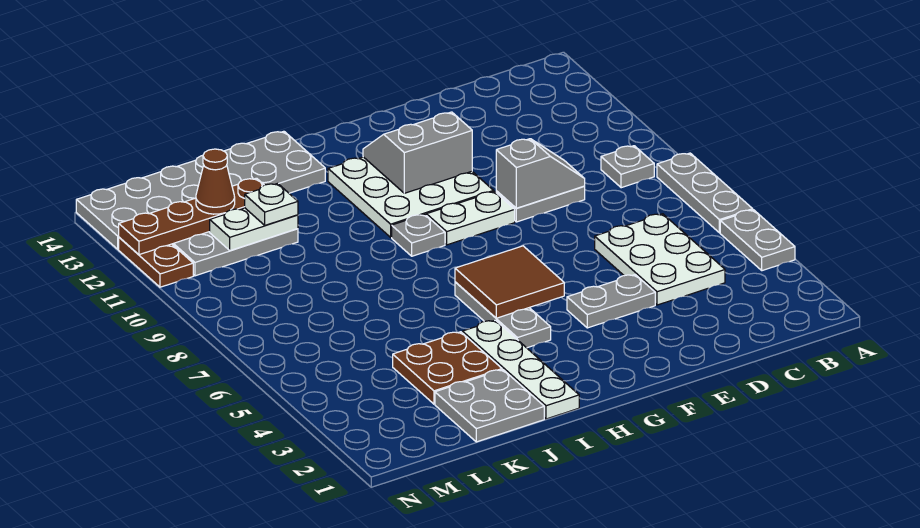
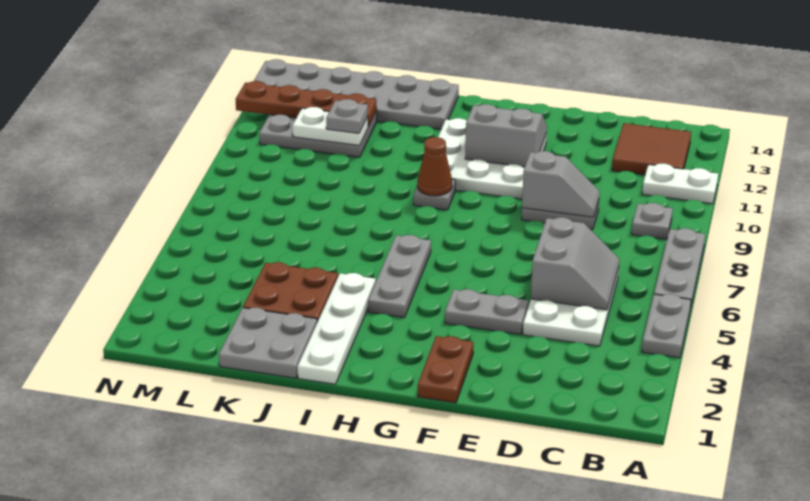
none -> grey slope C5:D6 level 2 top D
white plate F9:G9 level 1 -> white plate A11:B11 level 1
brown tile G5:H6 level 2 -> brown tile B12:C13 level 1
white plate K11 level 3 -> grey plate K11 level 3
brown cone L12 level 3 -> brown cone H9 level 2
brown plate N11:N12 level 1 -> brown plate F1:F2 level 1

